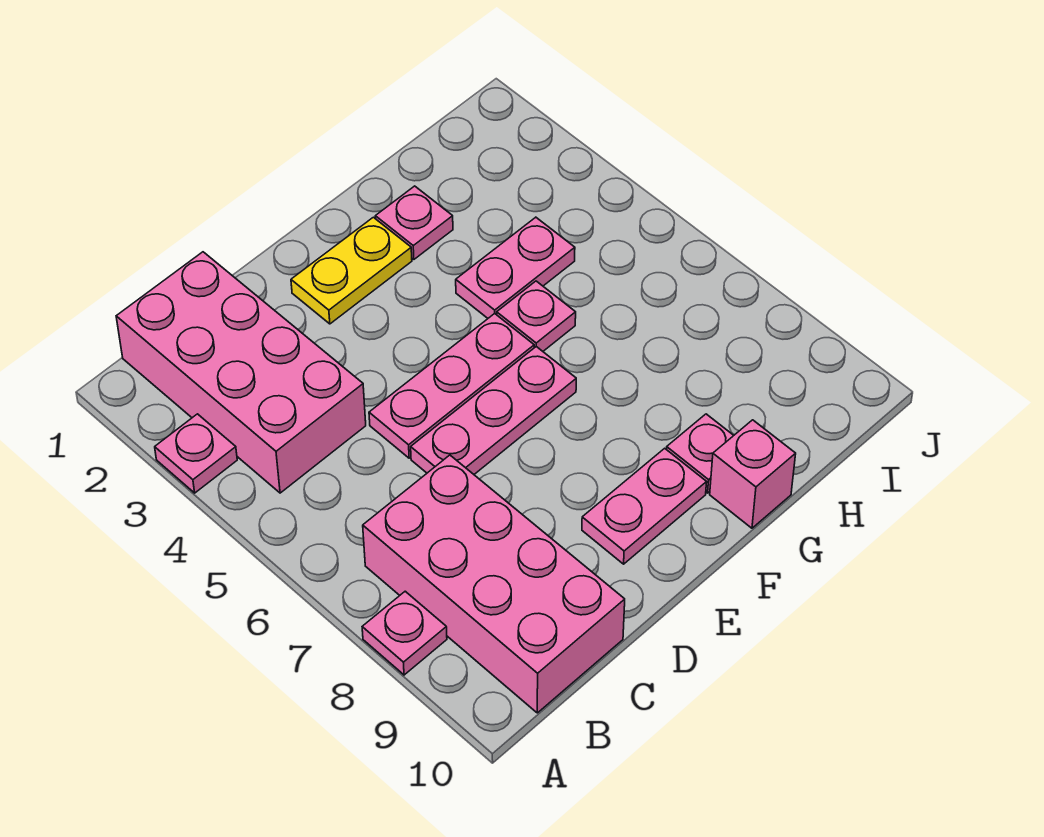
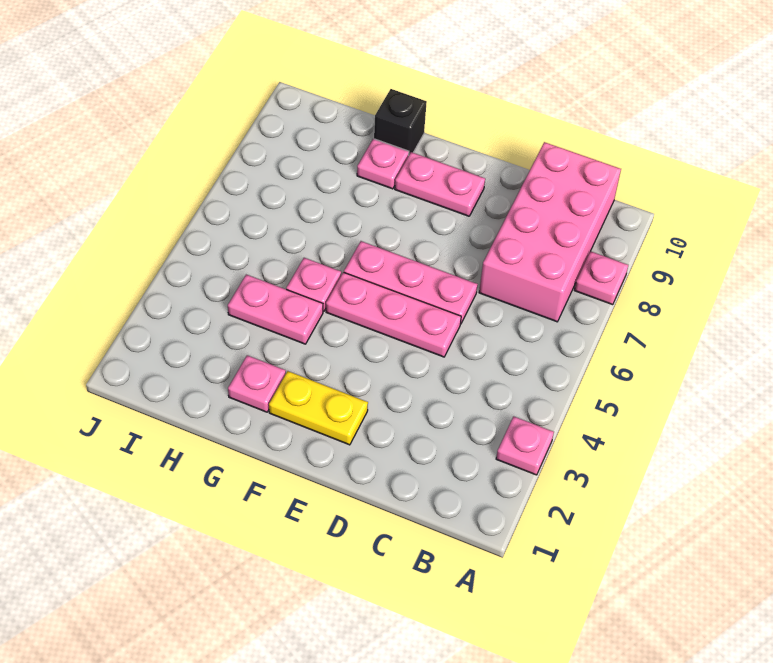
pink brick B1:C4 level 1 -> none
pink brick G10 level 1 -> black brick G10 level 1

